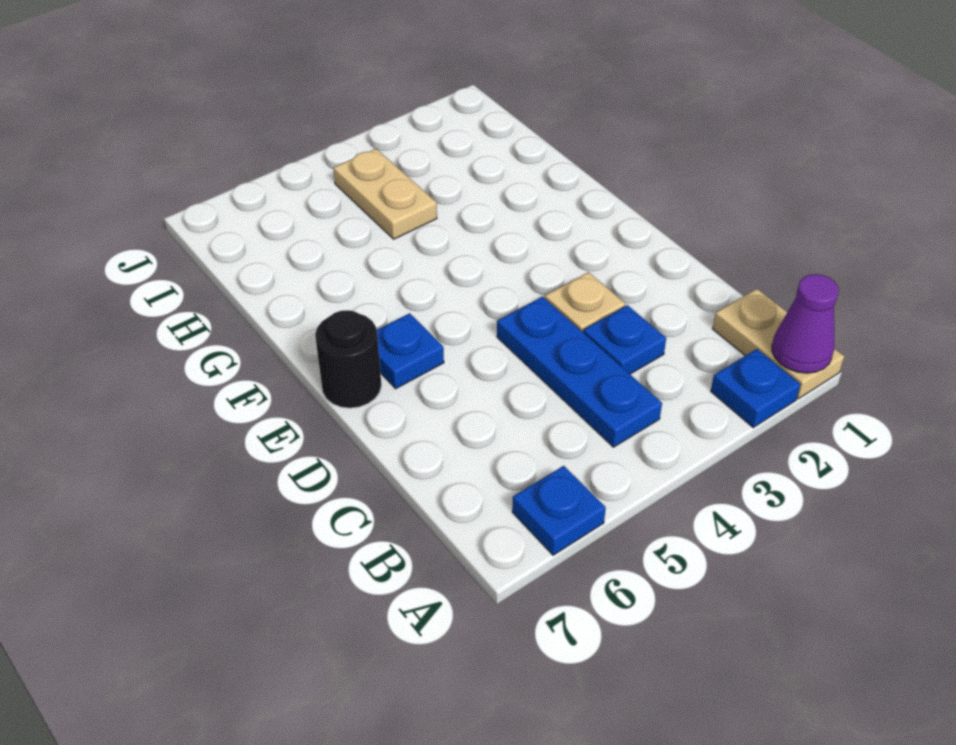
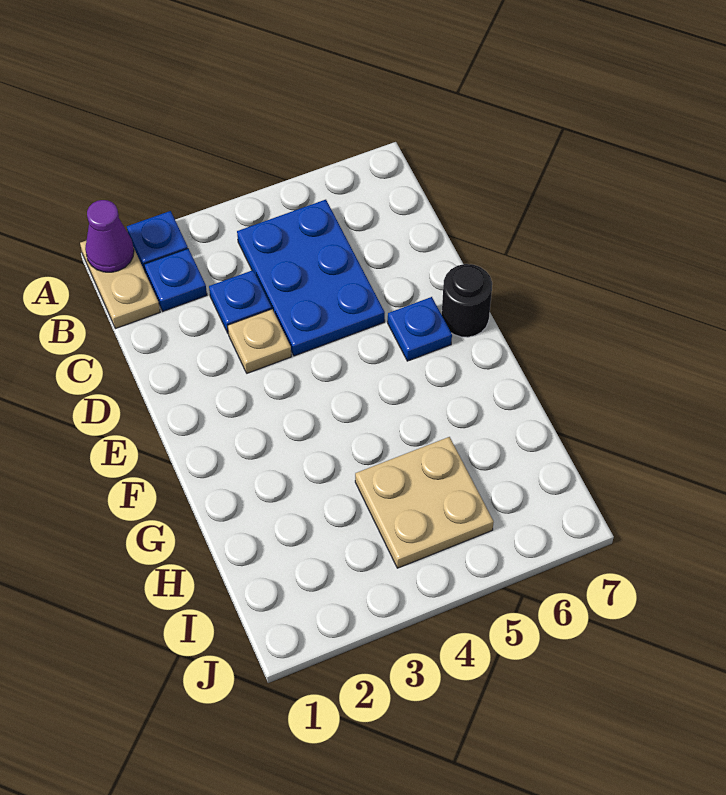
blue plate A6 level 1 -> blue plate B2 level 1
blue plate B4:D4 level 1 -> blue plate B4:D5 level 1
tan plate H4:I4 level 1 -> tan plate H4:I5 level 1

